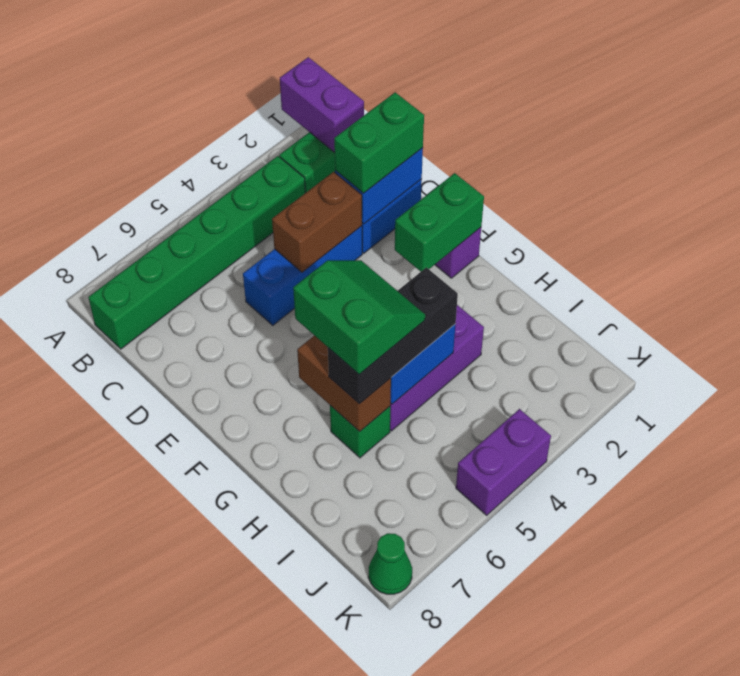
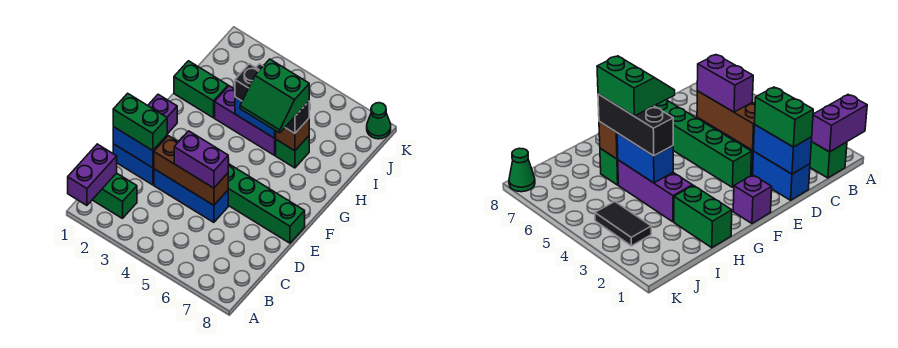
green brick B3:B8 level 1 -> green brick E3:E8 level 1
brown brick D3:D4 level 2 -> brown brick D3:D5 level 2
green brick F1:F2 level 2 -> green brick H1:H2 level 1
green slope G5:H6 level 4 top 6 -> green slope G5:H6 level 4 top H
brown brick G6:H6 level 2 -> brown brick H6 level 2
none -> black tile J3:J4 level 1
purple brick K4:K5 level 1 -> purple brick D4:D5 level 3

